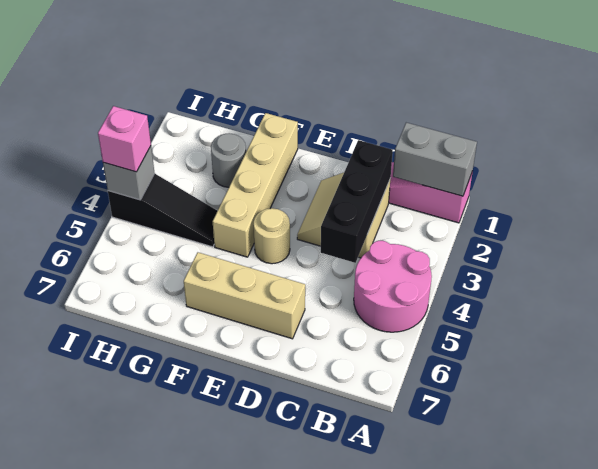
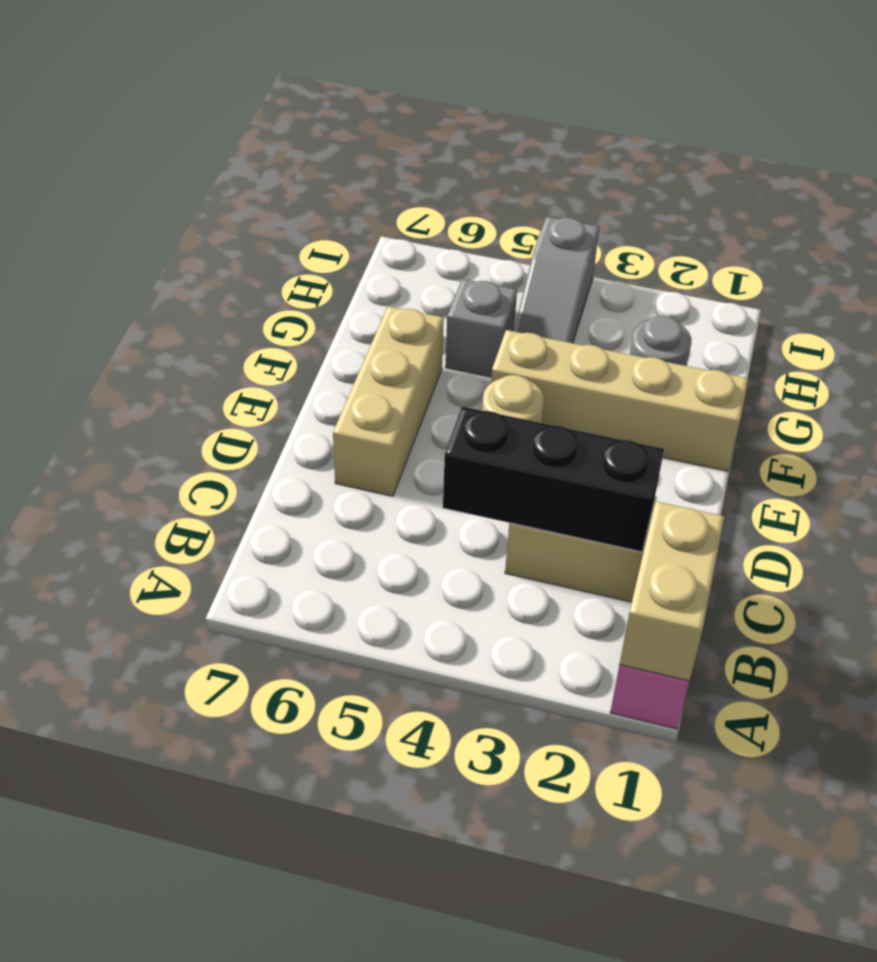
grey brick A1:B1 level 2 -> tan brick A1:B1 level 2
pink round brick A4:B5 level 1 -> none
black slope G4:I4 level 1 top I -> grey slope G4:I4 level 1 top I
grey brick I4 level 2 -> grey brick G5 level 1
pink brick I4 level 3 -> none

